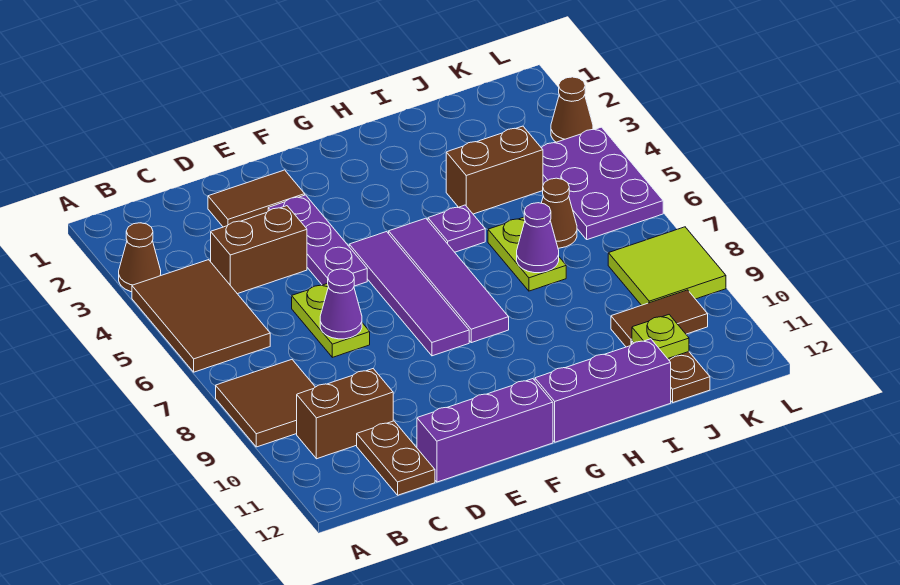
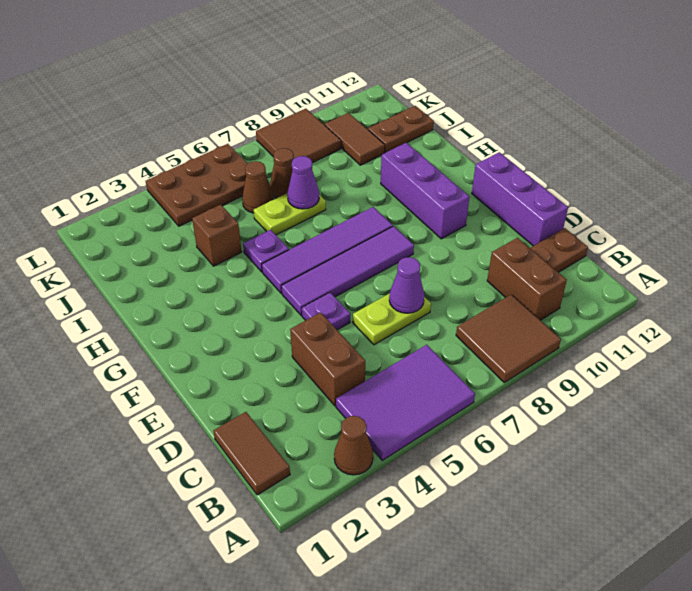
brown tile A4:B6 level 1 -> purple tile A4:B6 level 1
brown tile D2:E2 level 1 -> brown tile B1:C1 level 1
purple plate E3:E5 level 1 -> purple plate E5 level 1
purple brick G12:I12 level 1 -> purple brick F10:H10 level 1
brown brick I4:J4 level 1 -> brown brick I4 level 1
lime plate J11 level 2 -> none
purple plate K4:L6 level 1 -> brown plate K4:L6 level 1
lime tile K8:L9 level 1 -> brown tile K8:L9 level 1
brown cone L3 level 1 -> brown cone J7 level 1

